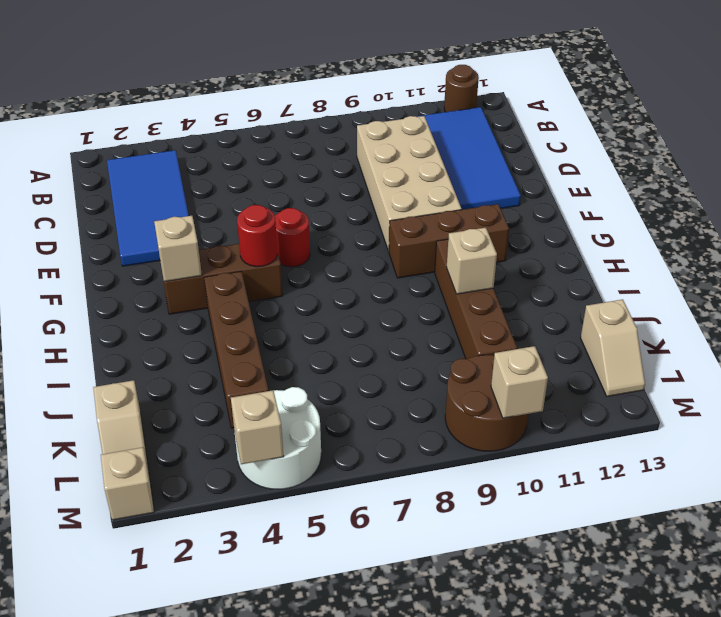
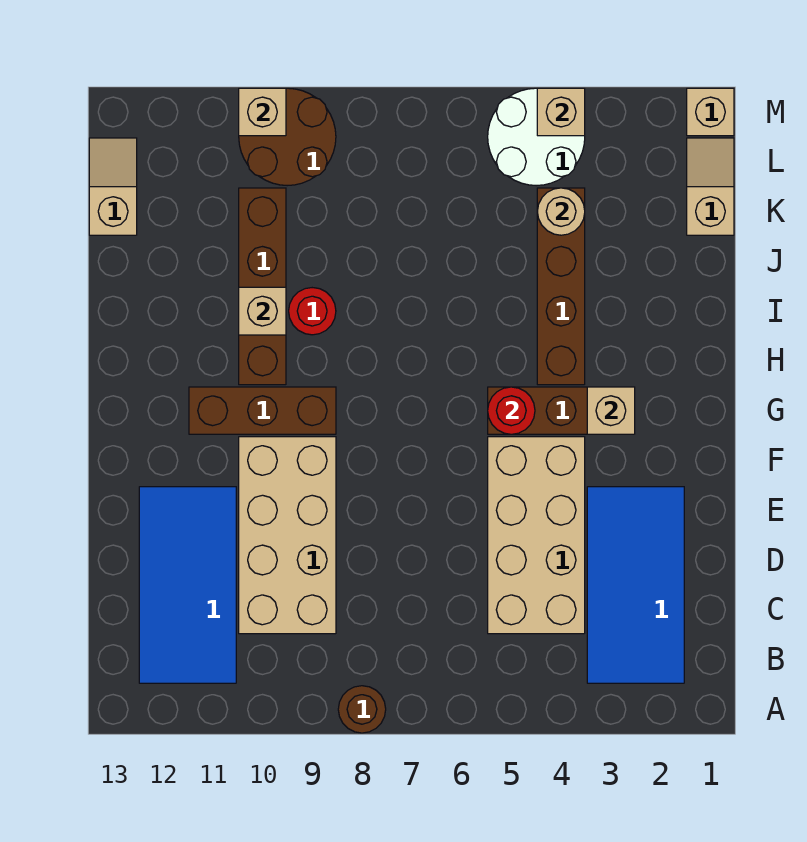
brown round brick A12 level 1 -> brown round brick A8 level 1
none -> tan brick C4:F5 level 1
red round brick F6 level 1 -> red round brick I9 level 1
none -> tan round brick K4 level 2

